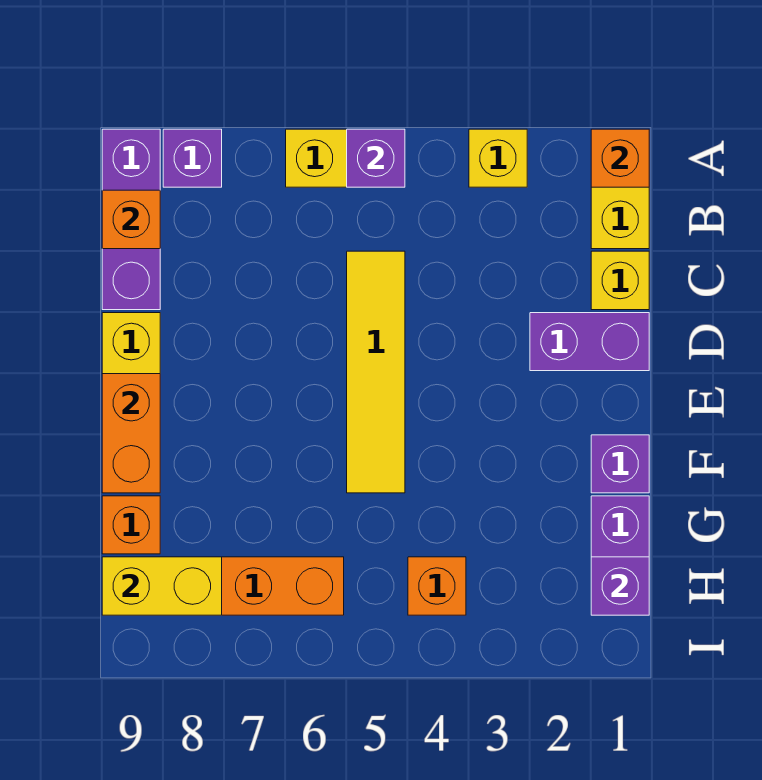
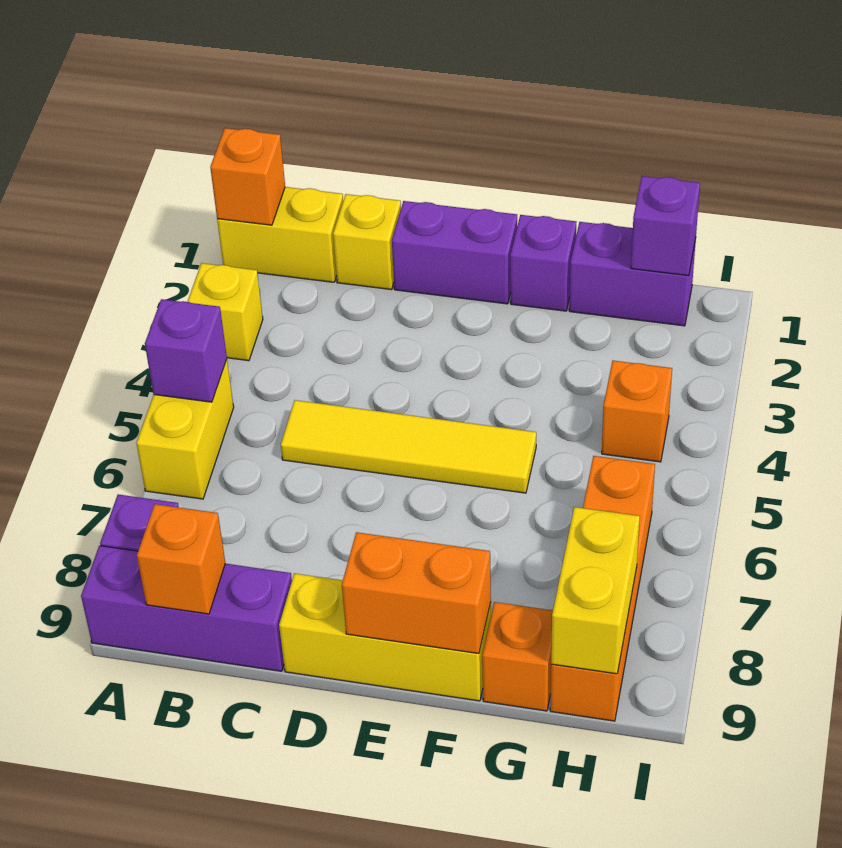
purple brick D1:D2 level 1 -> purple brick D1:E1 level 1

